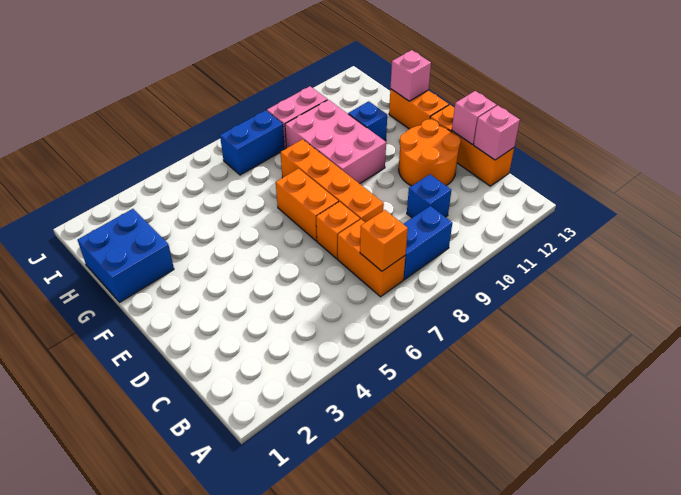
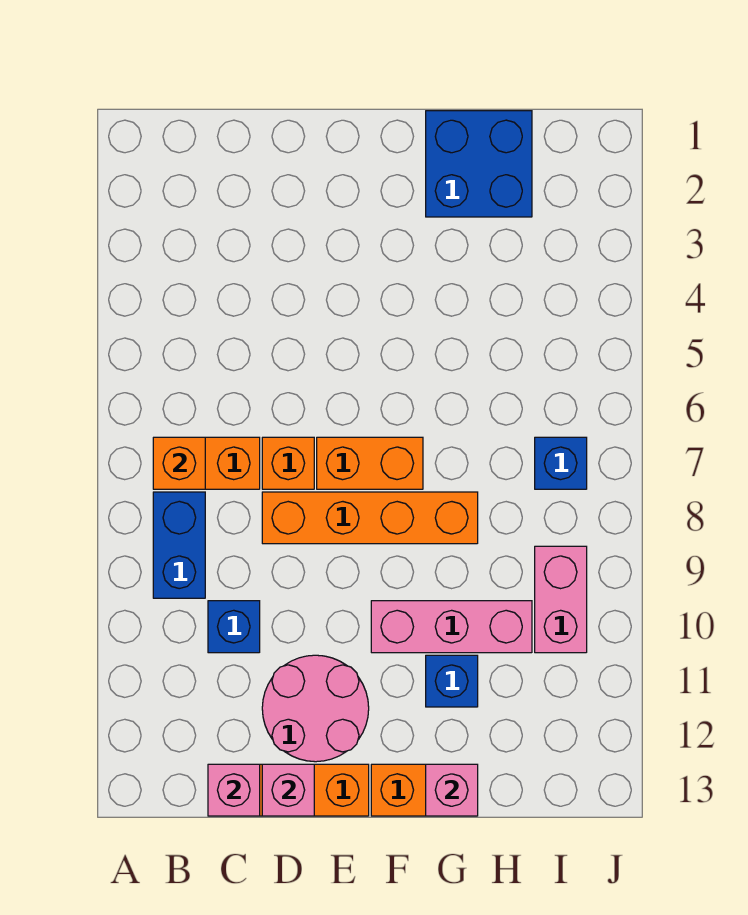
orange round brick D11:E12 level 1 -> pink round brick D11:E12 level 1
pink brick F9:H10 level 1 -> pink brick F10:H10 level 1
blue brick I7:I8 level 1 -> blue brick I7 level 1

